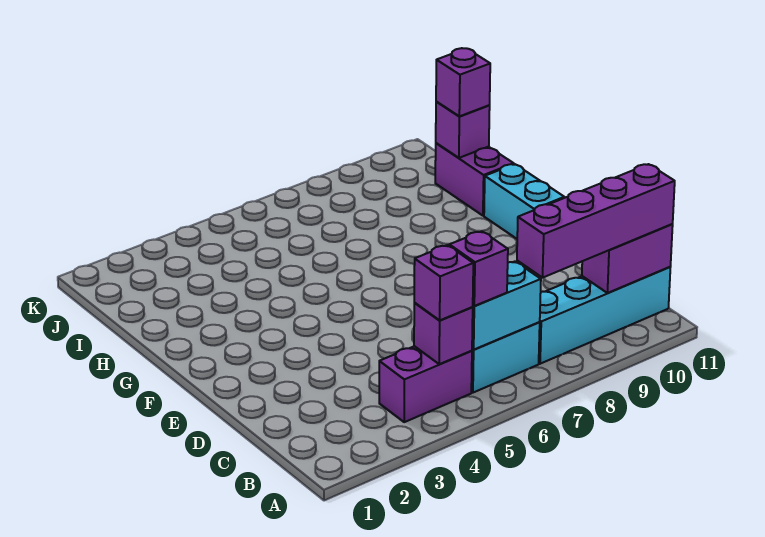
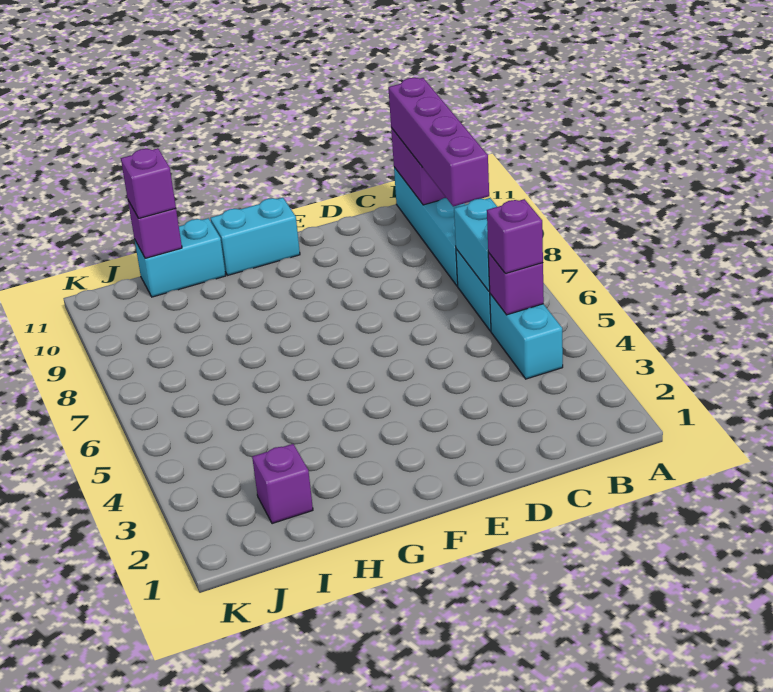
purple brick B4:B5 level 1 -> cyan brick B4:B5 level 1
purple brick B6 level 3 -> purple brick I2 level 1
purple brick H11:I11 level 1 -> cyan brick H11:I11 level 1

